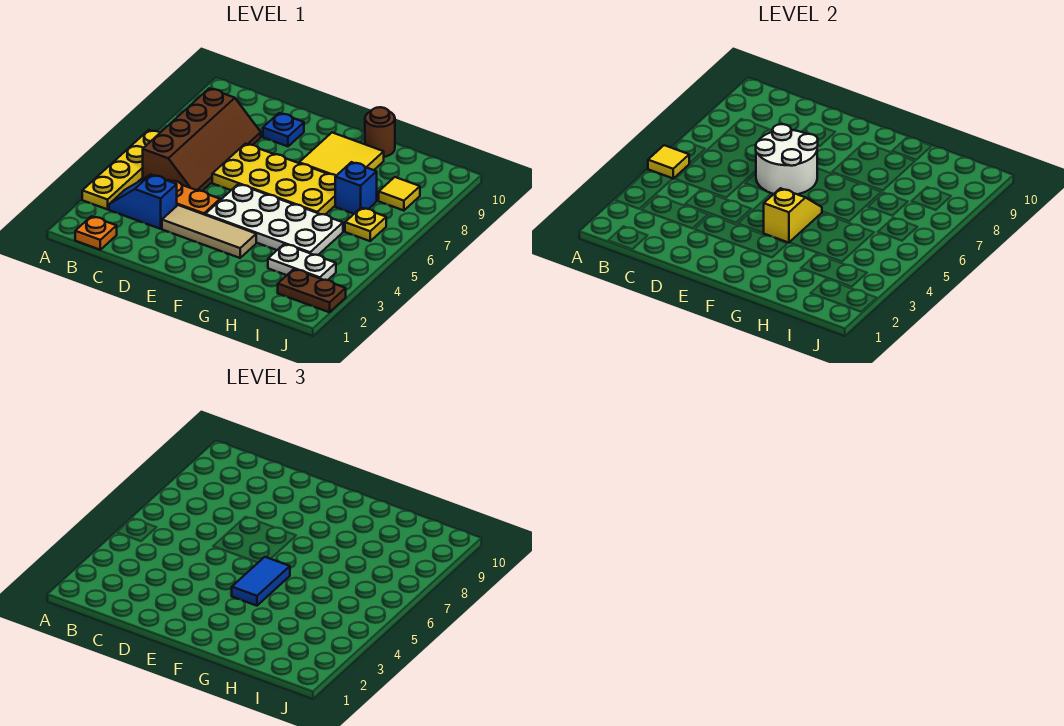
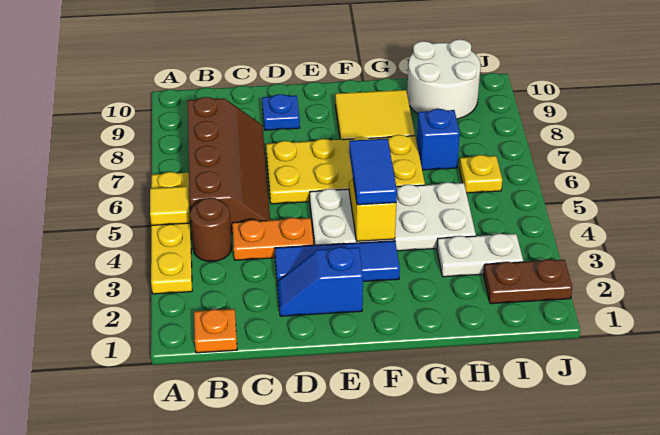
blue slope B3:C3 level 1 top C -> blue slope D2:E2 level 1 top E
tan tile D3:F3 level 1 -> blue tile D3:F3 level 1
white round brick D6:E7 level 2 -> white round brick H9:I10 level 1
brown round brick G10 level 1 -> brown round brick B4 level 1
yellow tile I8 level 1 -> none

